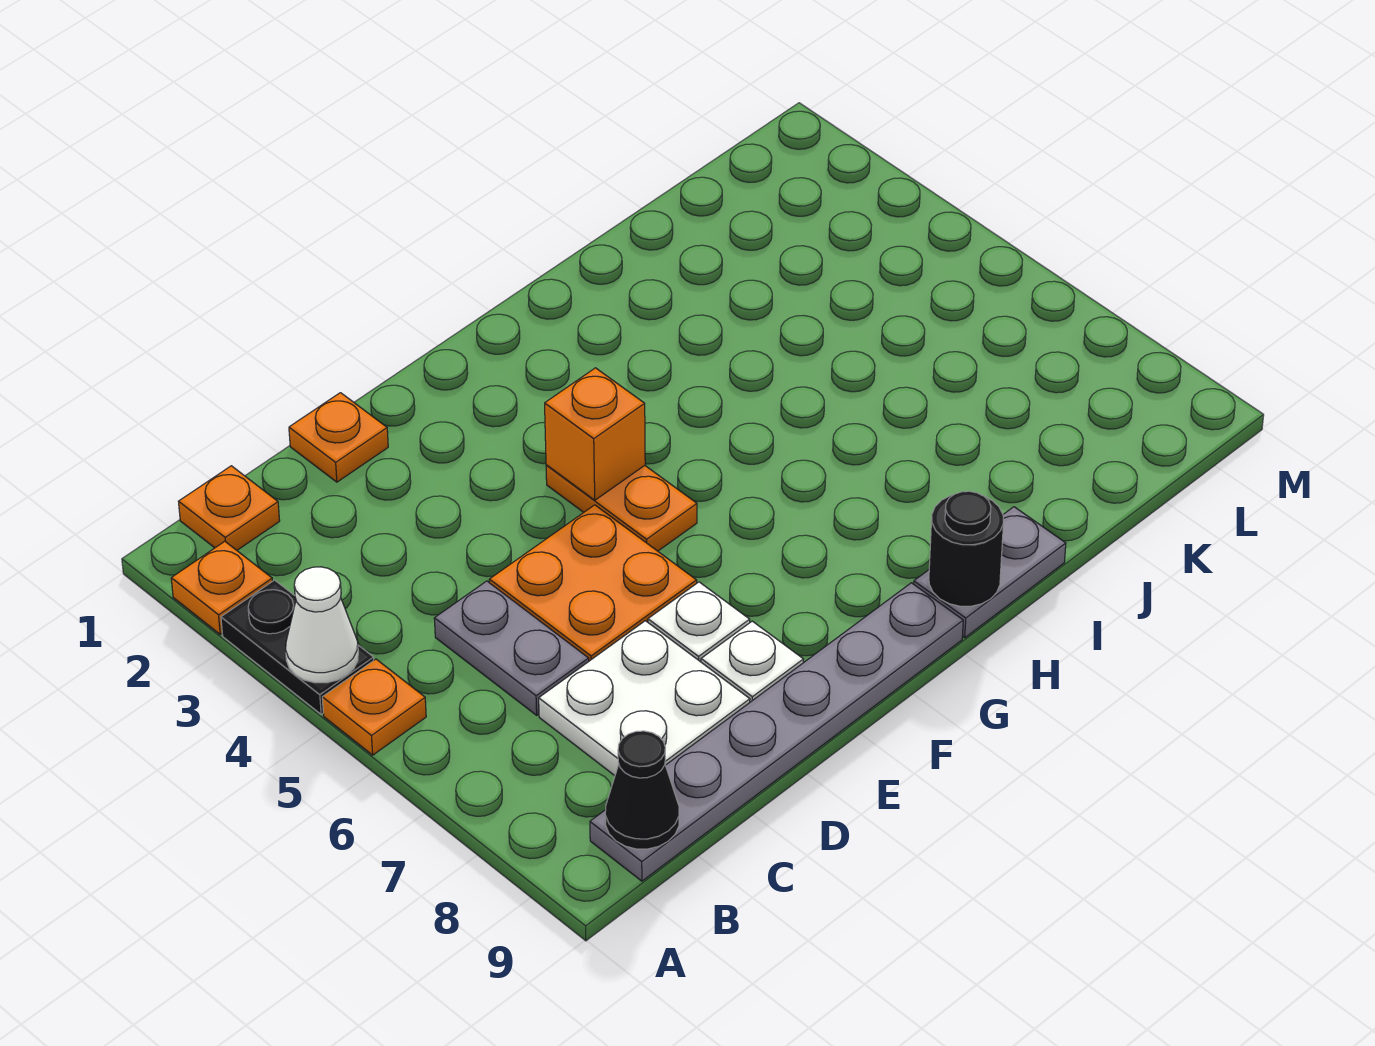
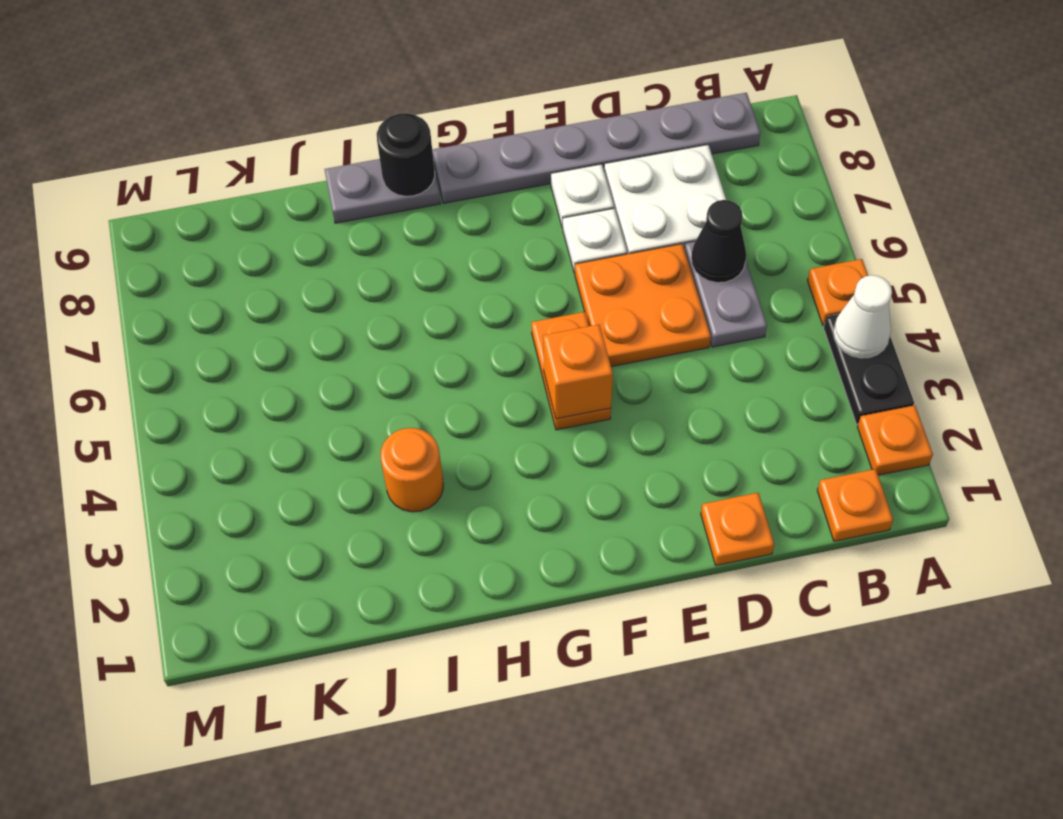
black cone B9 level 2 -> black cone C6 level 2
none -> orange round brick I3 level 1

